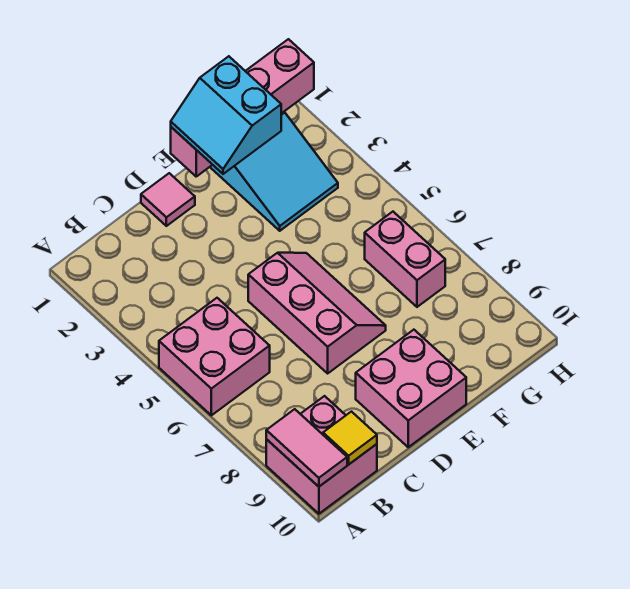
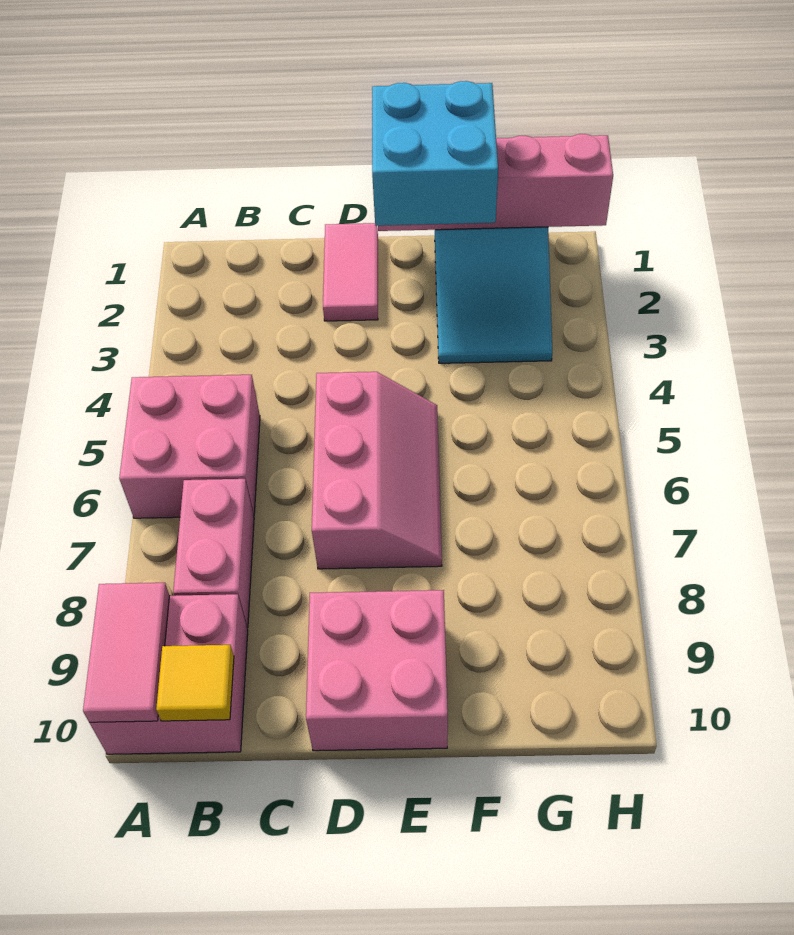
pink tile D1 level 1 -> pink tile D1:D2 level 1
cyan slope E1:F2 level 3 top F -> cyan brick E1:F2 level 3
pink brick G6:G7 level 1 -> pink brick B7:B8 level 1

